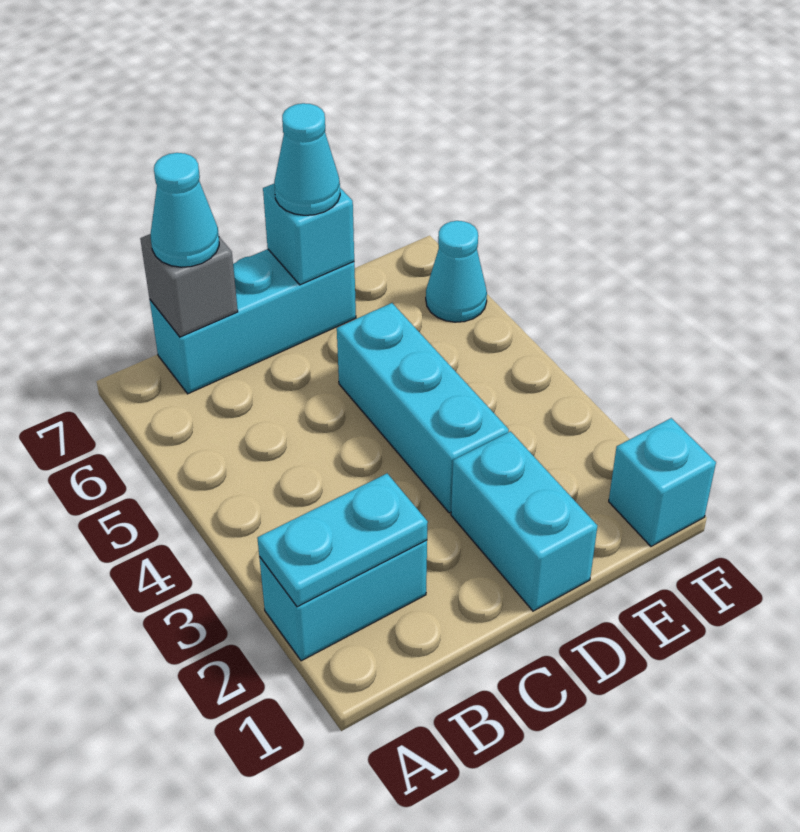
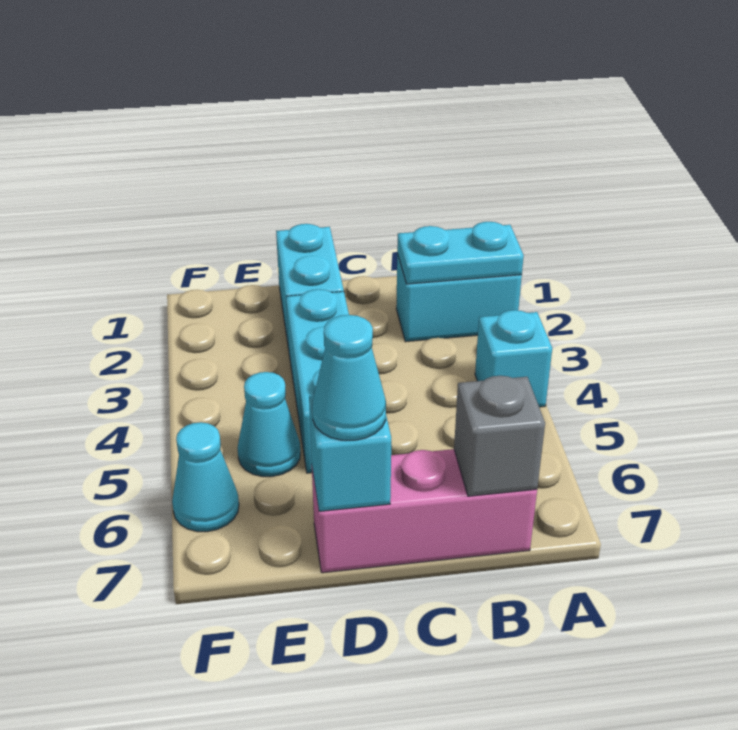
cyan brick B7:D7 level 1 -> pink brick B7:D7 level 1
cyan cone B7 level 3 -> cyan cone E5 level 1
cyan brick F1 level 1 -> cyan brick A4 level 1

